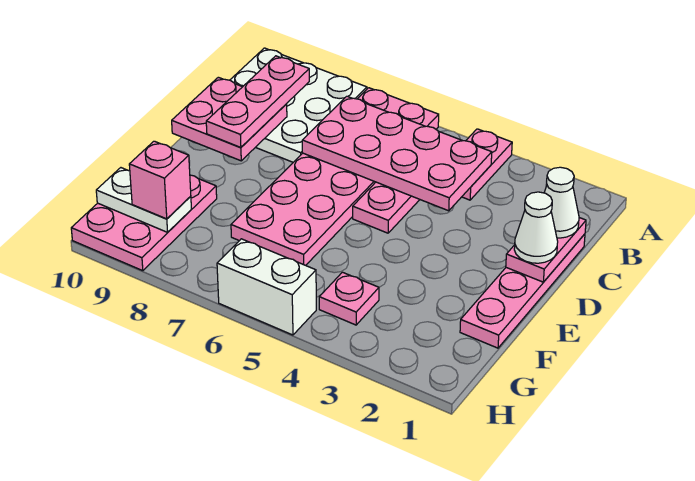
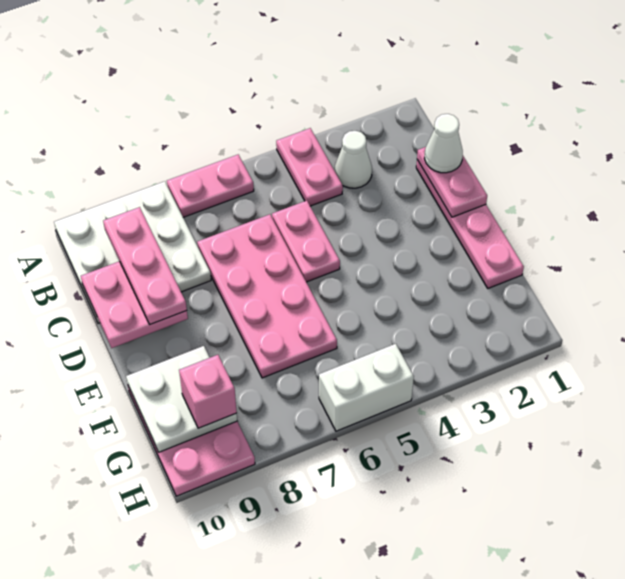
pink plate B4:C7 level 2 -> none
white cone D1 level 3 -> white cone B3 level 1
pink plate G4 level 1 -> none
white plate G9:G10 level 2 -> white plate F9:G10 level 2

